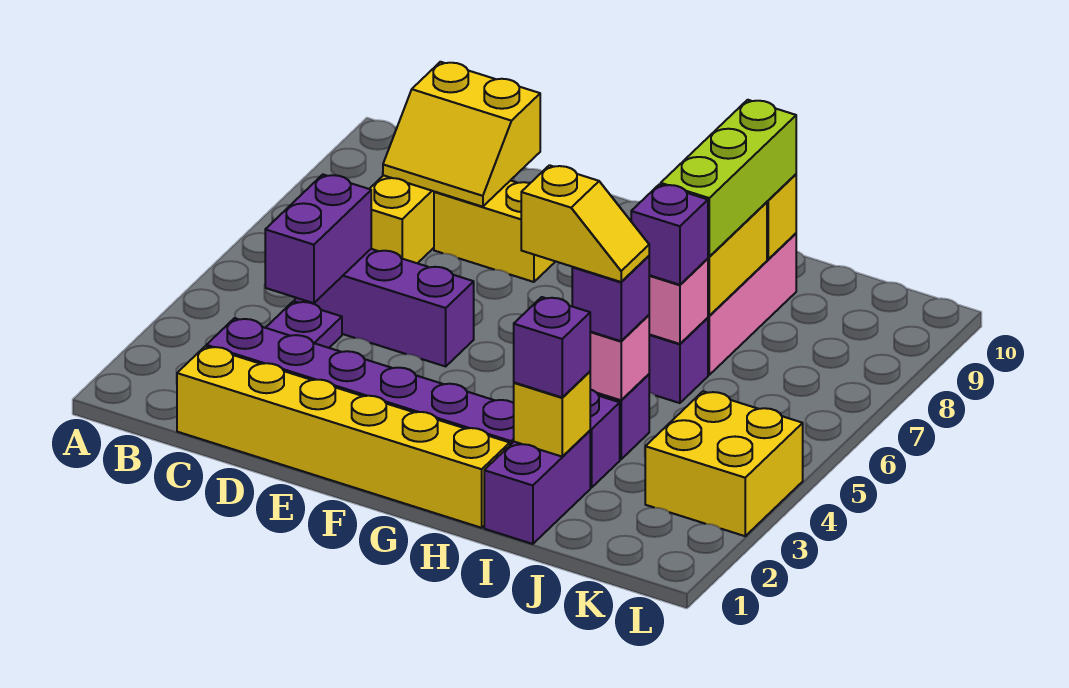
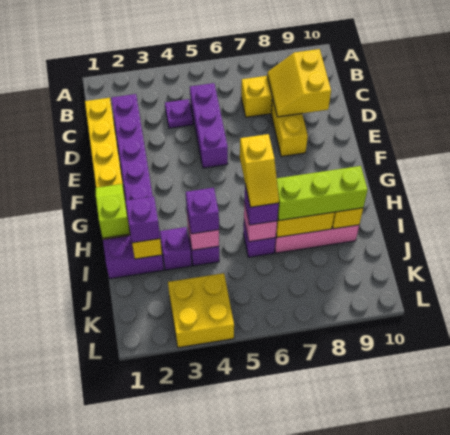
purple brick C4:C5 level 2 -> none
none -> lime slope G1:H1 level 2 top H
yellow slope H4:I4 level 4 top H -> yellow slope H6:I6 level 4 top H

